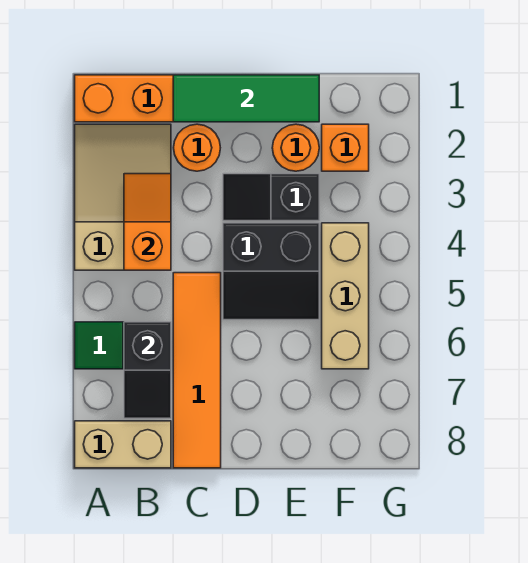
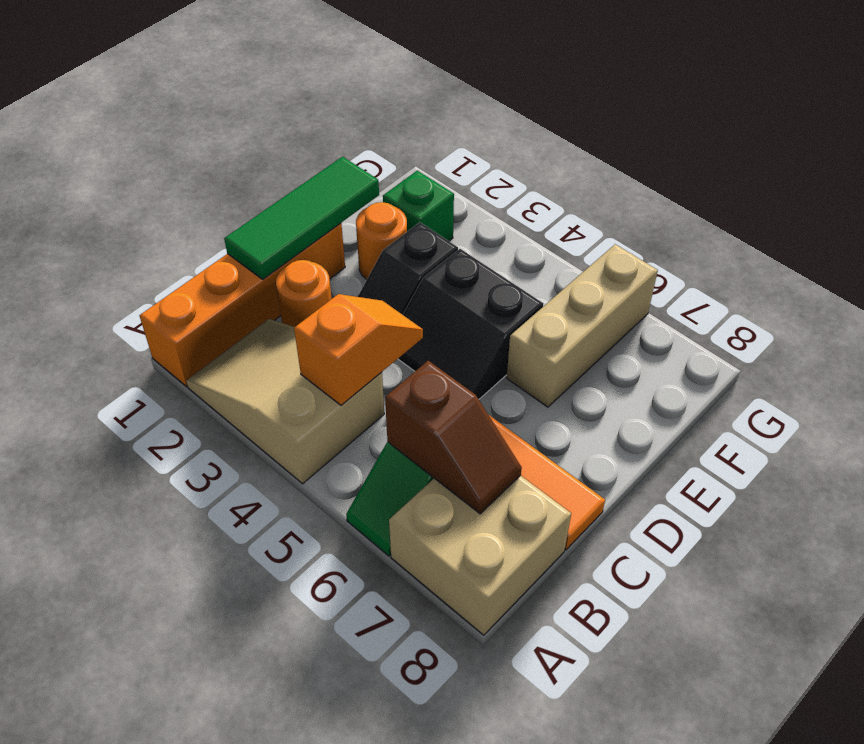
tan brick A8:B8 level 1 -> tan brick A7:B8 level 1
orange slope B3:B4 level 2 top 4 -> orange slope B4:C4 level 2 top B
black slope B6:B7 level 2 top 6 -> brown slope B6:B7 level 2 top 6
black slope D4:E5 level 1 top 4 -> black slope D4:E5 level 1 top E
orange brick F2 level 1 -> green brick F2 level 1
tan brick F4:F6 level 1 -> tan brick E6:G6 level 1

